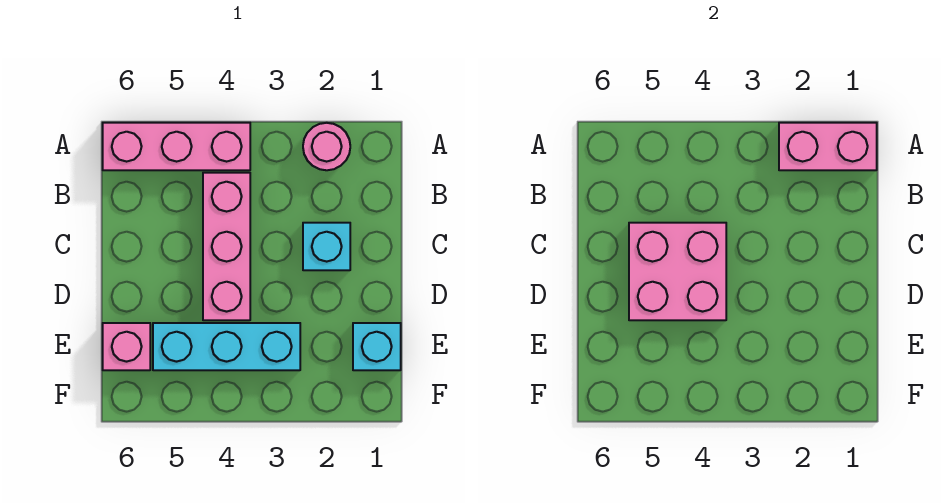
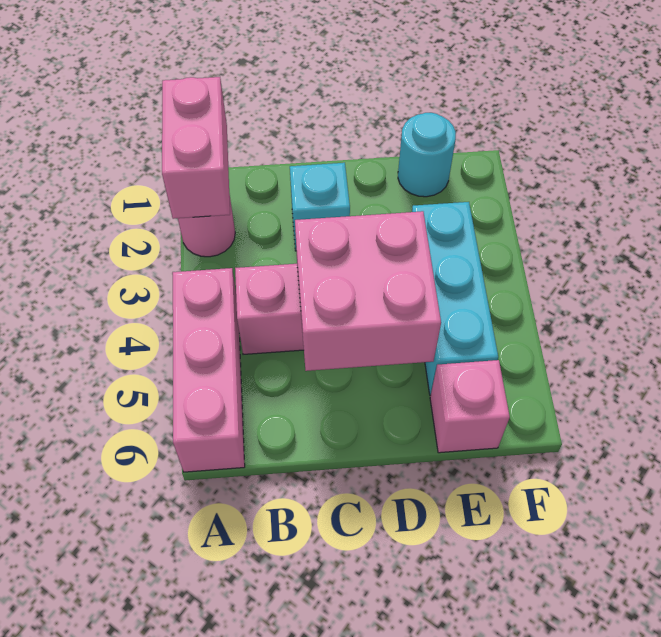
cyan brick E1 level 1 -> cyan round brick E1 level 1

